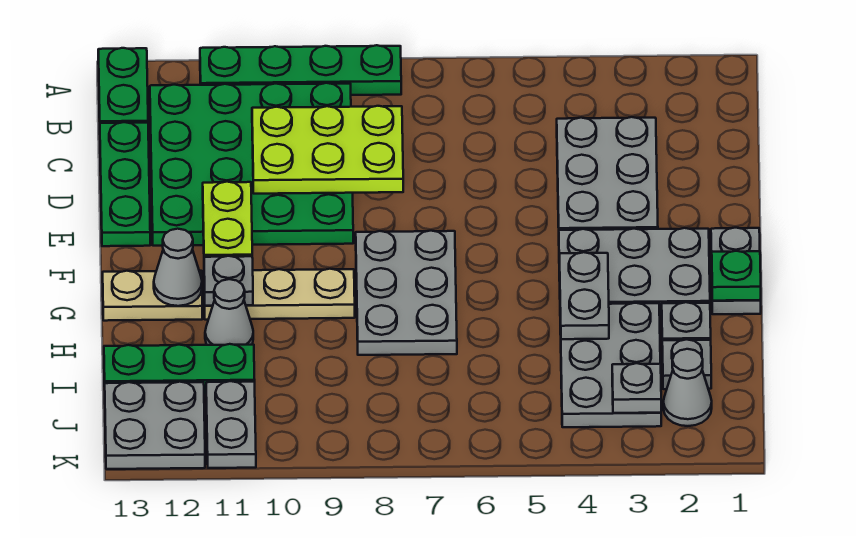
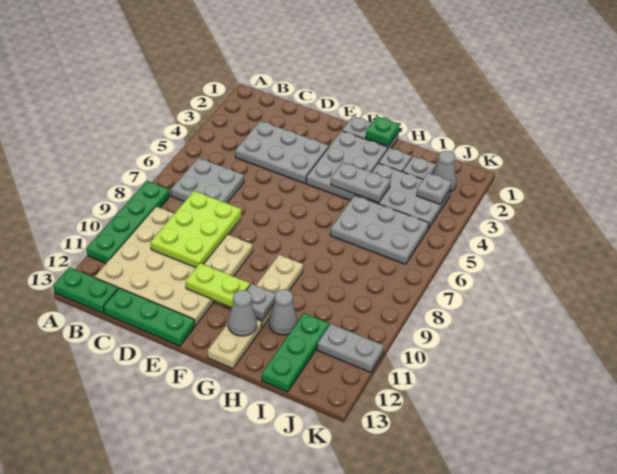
green plate B9:E12 level 1 -> tan plate B9:E12 level 1
grey plate F7:H8 level 1 -> grey plate H5:J6 level 1
grey plate J12:K13 level 1 -> grey plate B6:C7 level 1

